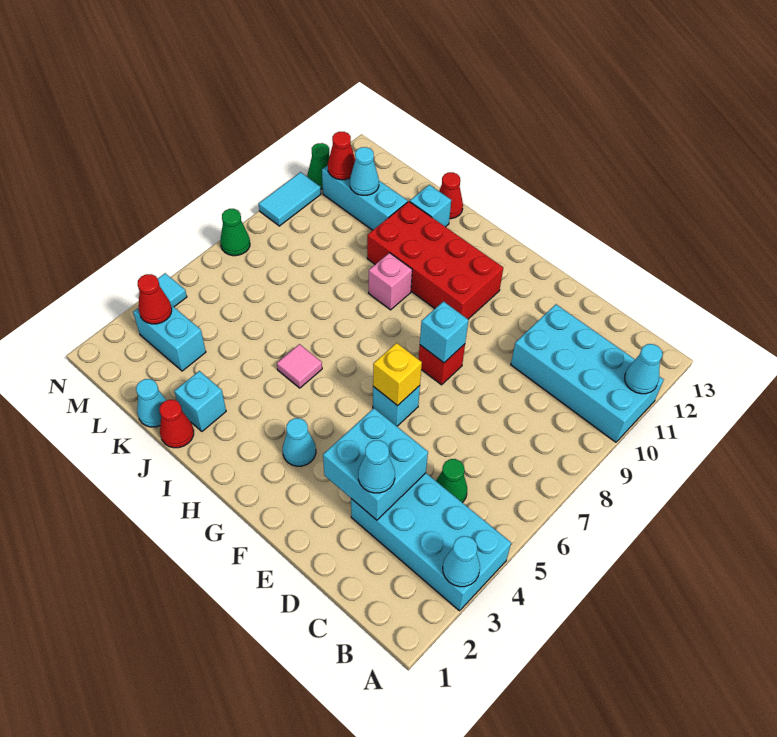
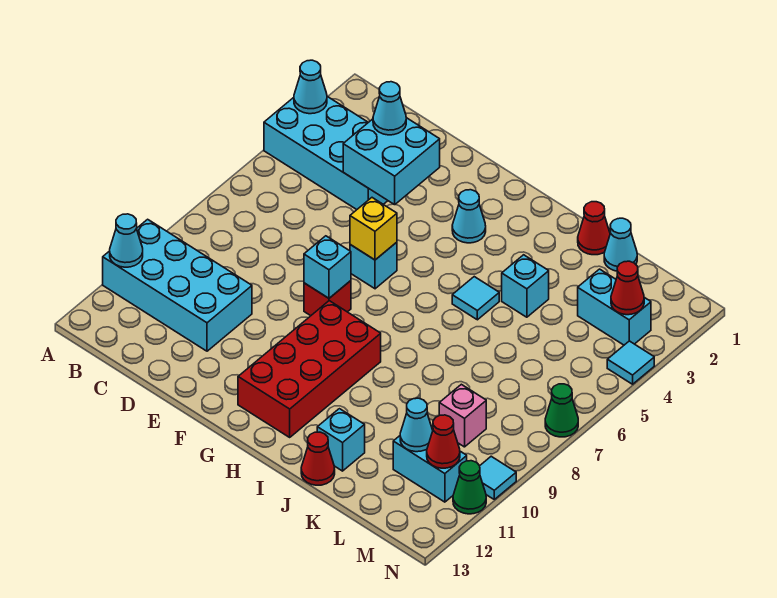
green cone C5 level 1 -> none
red brick G10:J11 level 1 -> red brick G9:H12 level 1
pink tile I5 level 1 -> cyan tile I5 level 1
pink brick I9 level 1 -> pink brick L9 level 1
cyan brick J2 level 1 -> cyan brick J4 level 1
cyan brick K11:M11 level 1 -> cyan brick L11:M11 level 1
cyan tile N9:N10 level 1 -> cyan tile N10 level 1

